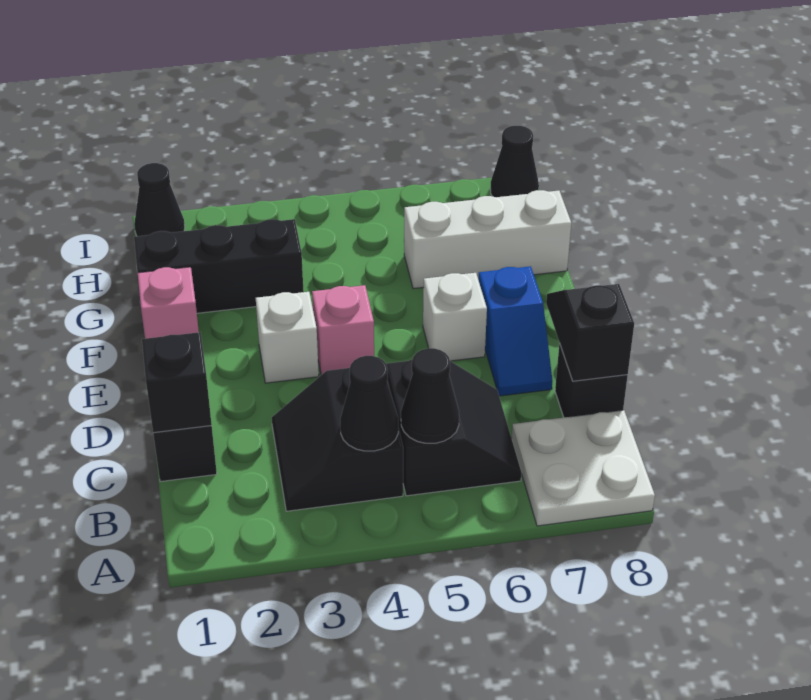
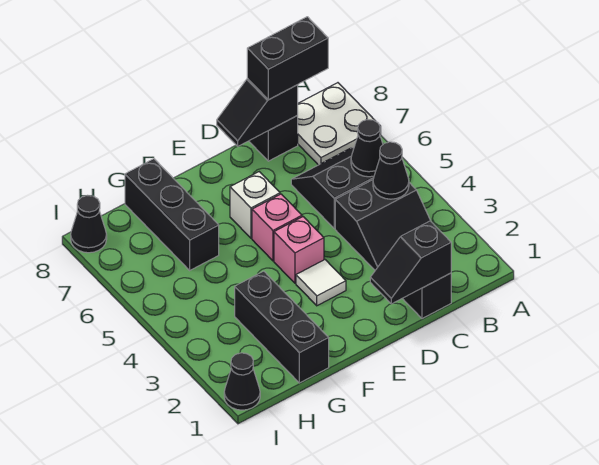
none -> black brick B8:C8 level 3
blue slope D7:E7 level 1 top E -> none
white brick E3 level 1 -> white tile E3 level 1
pink brick F1 level 1 -> pink brick E5 level 1
white brick G6:G8 level 1 -> black brick G6:G8 level 1

